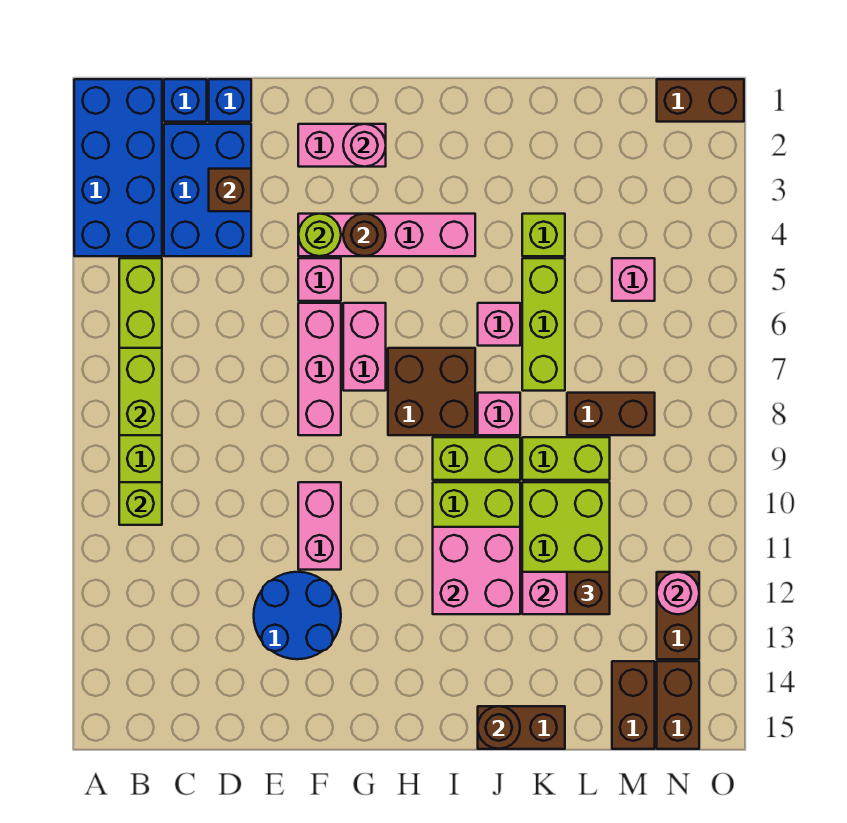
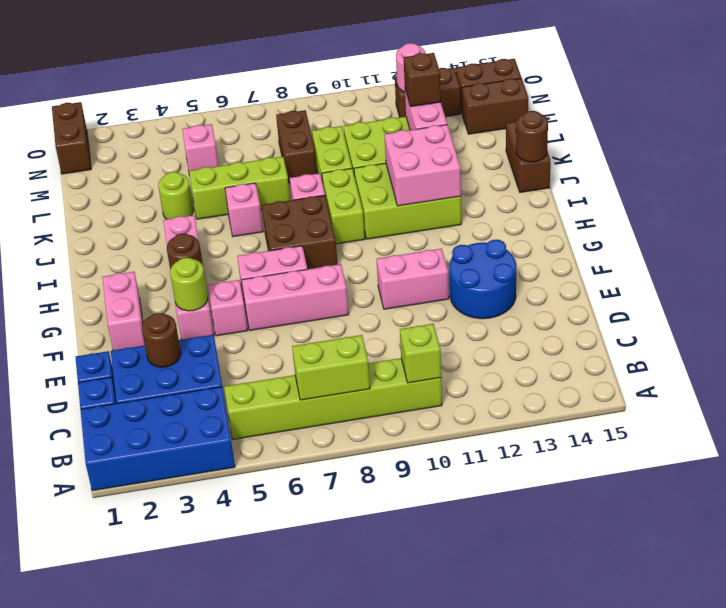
brown brick D3 level 2 -> brown round brick D3 level 2
pink round brick G2 level 2 -> none
lime brick K4 level 1 -> lime round brick K4 level 1

